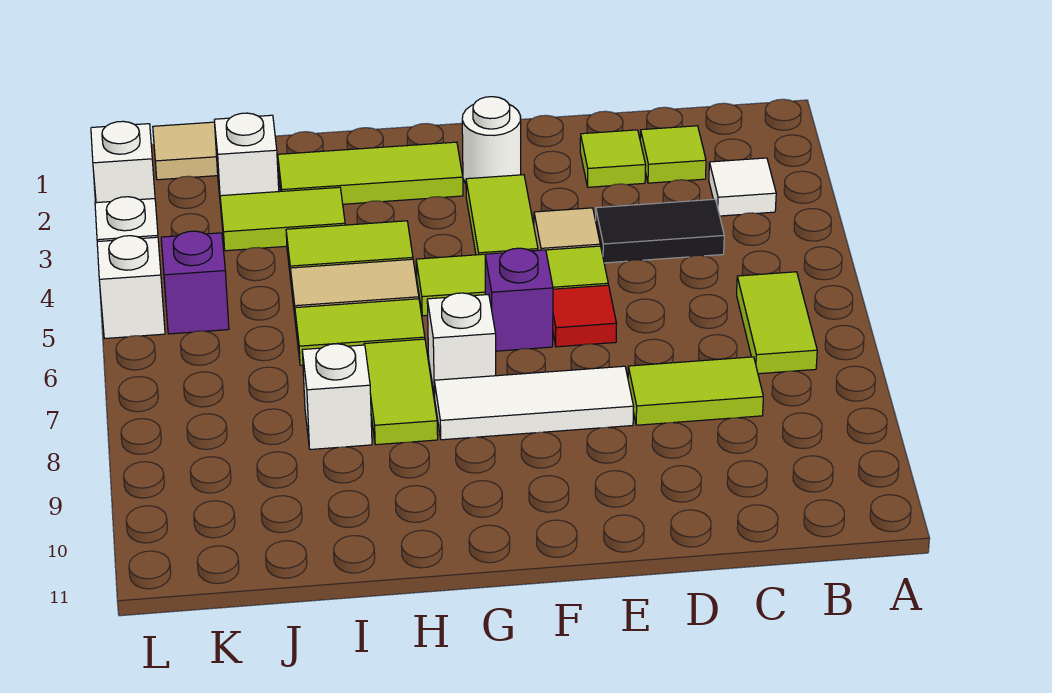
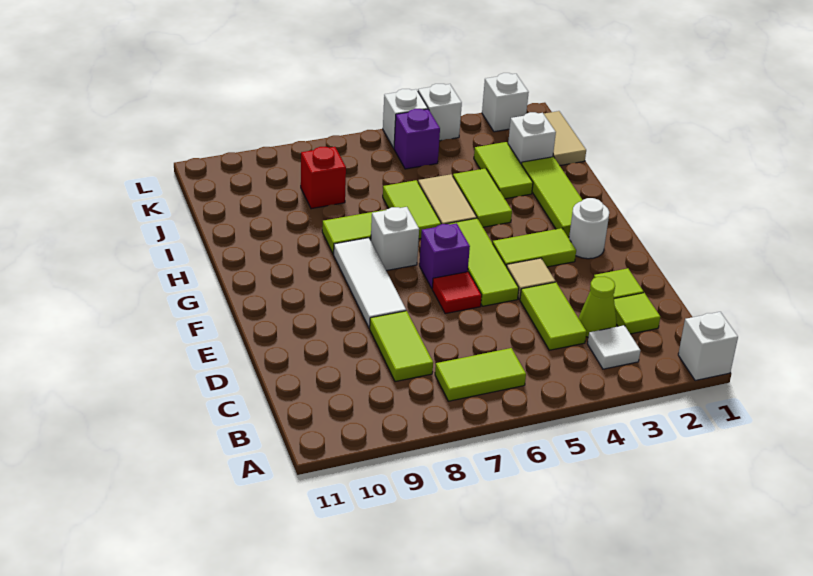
none -> lime cone C3 level 1
black tile C4:D4 level 1 -> lime tile C4:D4 level 1
white brick I8 level 1 -> white brick A1 level 1
none -> red brick J8 level 1

